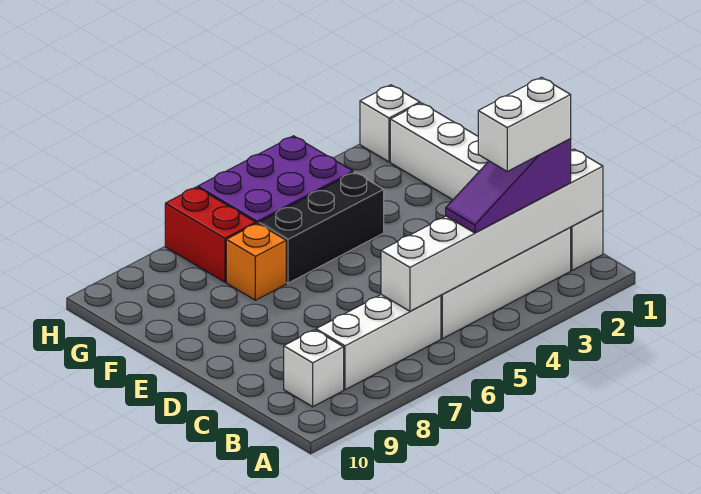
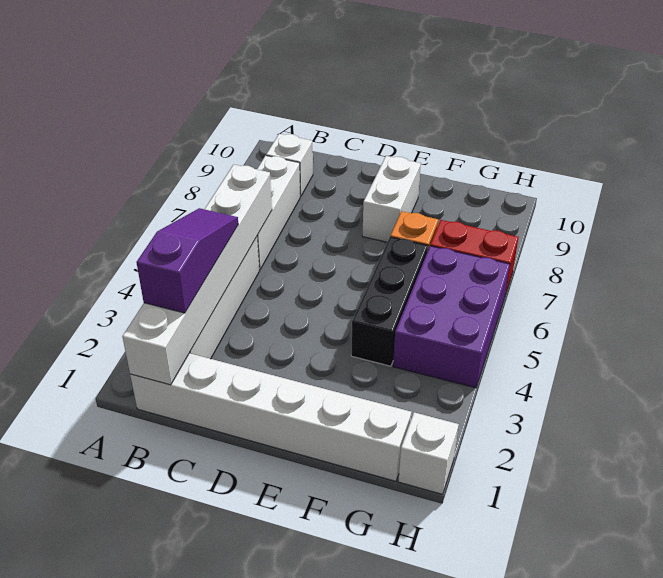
white brick B2:B3 level 4 -> white brick E8:E9 level 1

